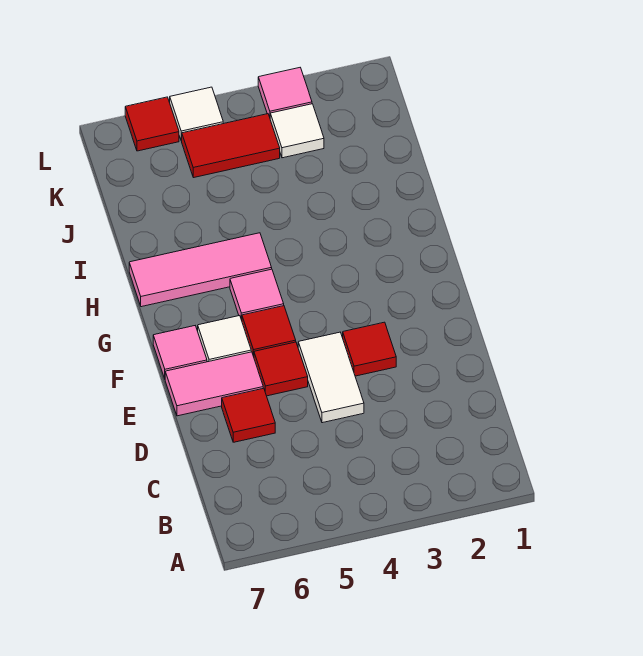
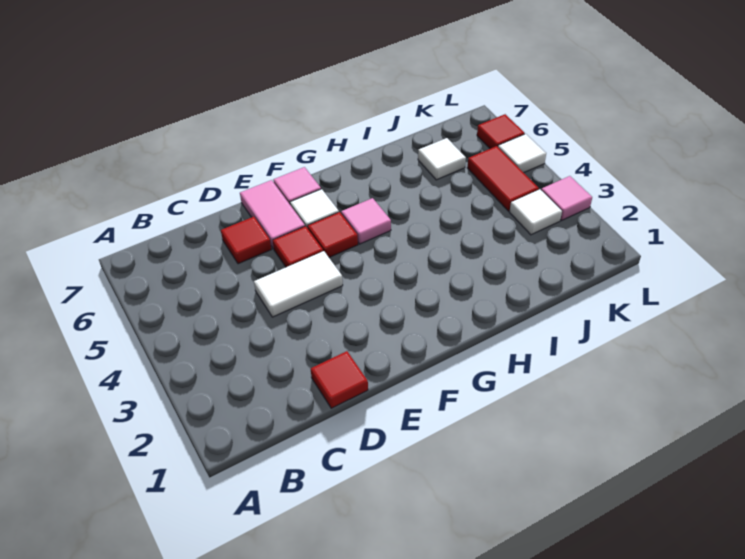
red tile E3 level 1 -> red tile D1 level 1
pink tile H5:H7 level 1 -> none
none -> white tile J6 level 1

